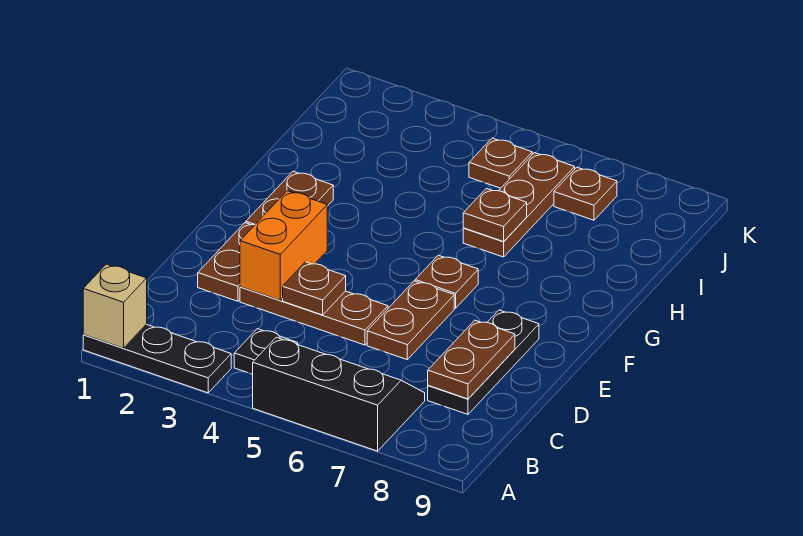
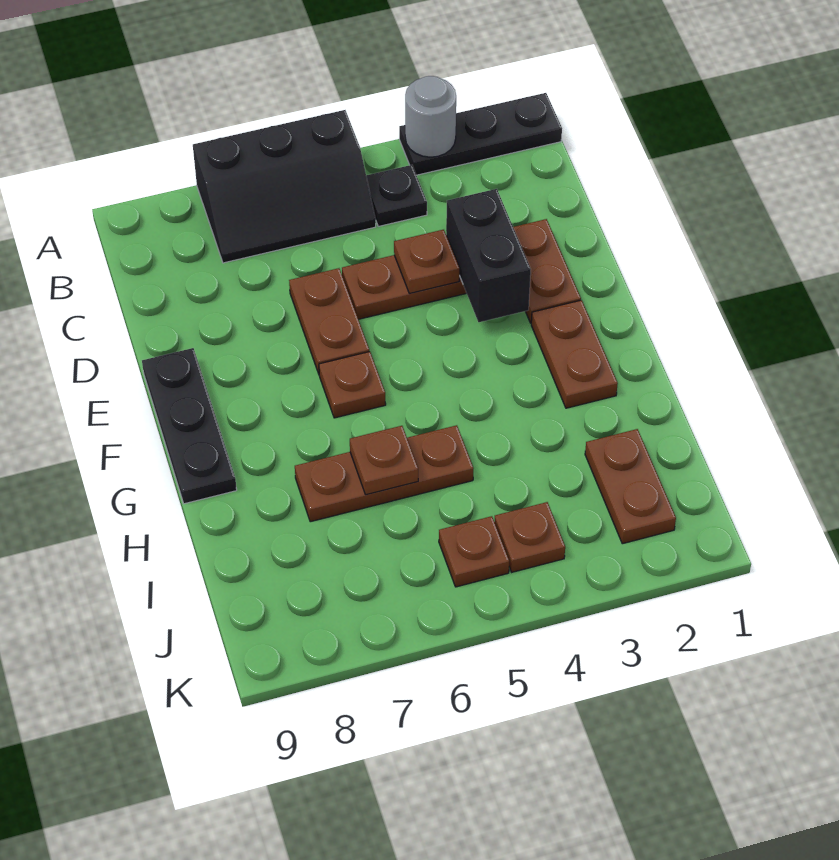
tan brick A1 level 2 -> none
none -> grey round brick A3 level 2
black plate C8:E8 level 1 -> black plate E9:G9 level 1
brown plate C8:D8 level 2 -> brown plate I2:J2 level 1
orange brick D3:E3 level 2 -> black brick D3:E3 level 2
brown plate H6:J6 level 1 -> brown plate H5:H7 level 1
brown plate J7 level 1 -> brown plate J4 level 1

